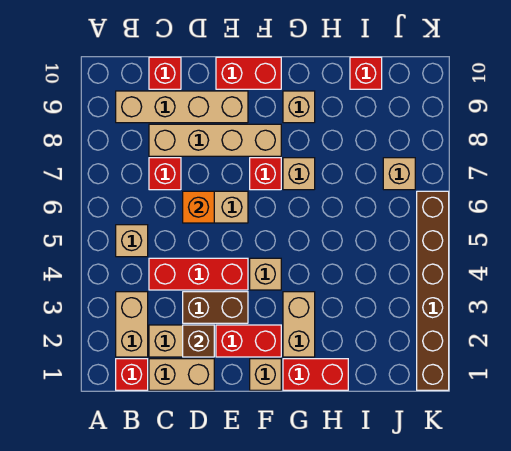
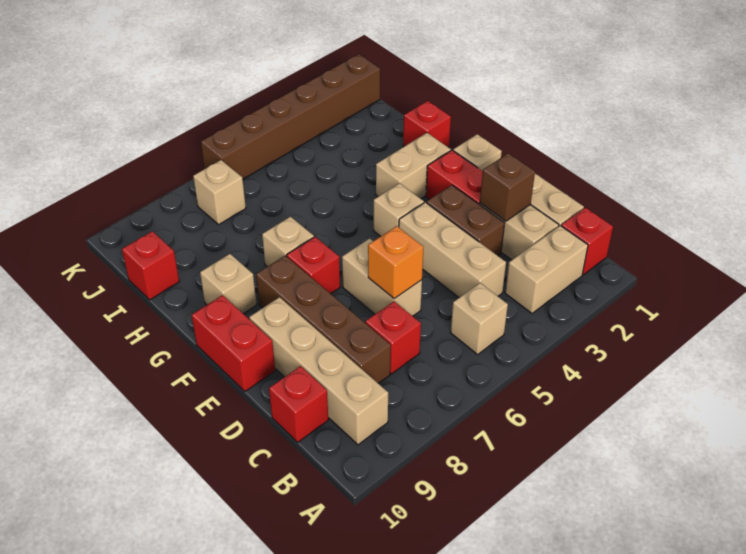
red brick C4:E4 level 1 -> tan brick C4:E4 level 1
tan brick C8:F8 level 1 -> brown brick C8:F8 level 1
red brick G1:H1 level 1 -> red brick H1 level 1

